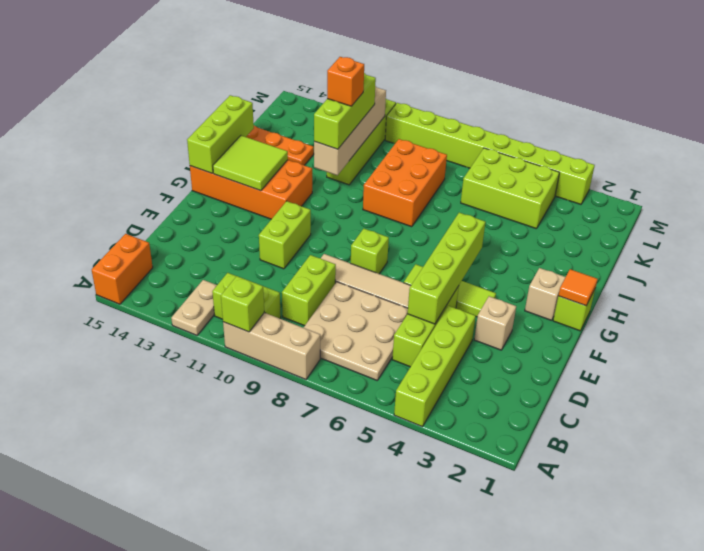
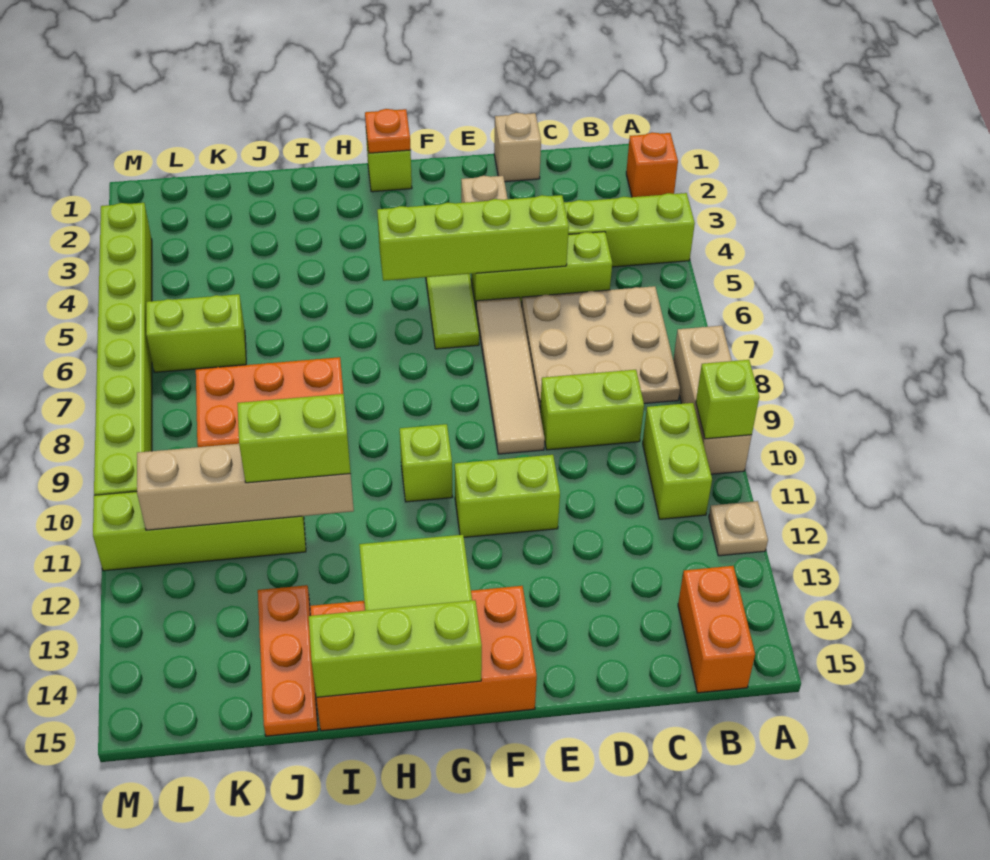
tan plate A12:B12 level 1 -> tan plate A12 level 1
orange brick A15:B15 level 1 -> orange brick B14:B15 level 1
lime brick F8 level 1 -> lime brick G10 level 1
orange tile G1 level 2 -> orange plate G1 level 2
tan brick G2 level 1 -> tan brick D1 level 1
orange brick G12:H15 level 1 -> orange brick F14:I15 level 1
lime brick I11:K11 level 3 -> lime brick I11:J11 level 3
orange brick J11 level 4 -> orange brick A2 level 1
lime brick K4:L6 level 1 -> lime brick K6:L6 level 1

